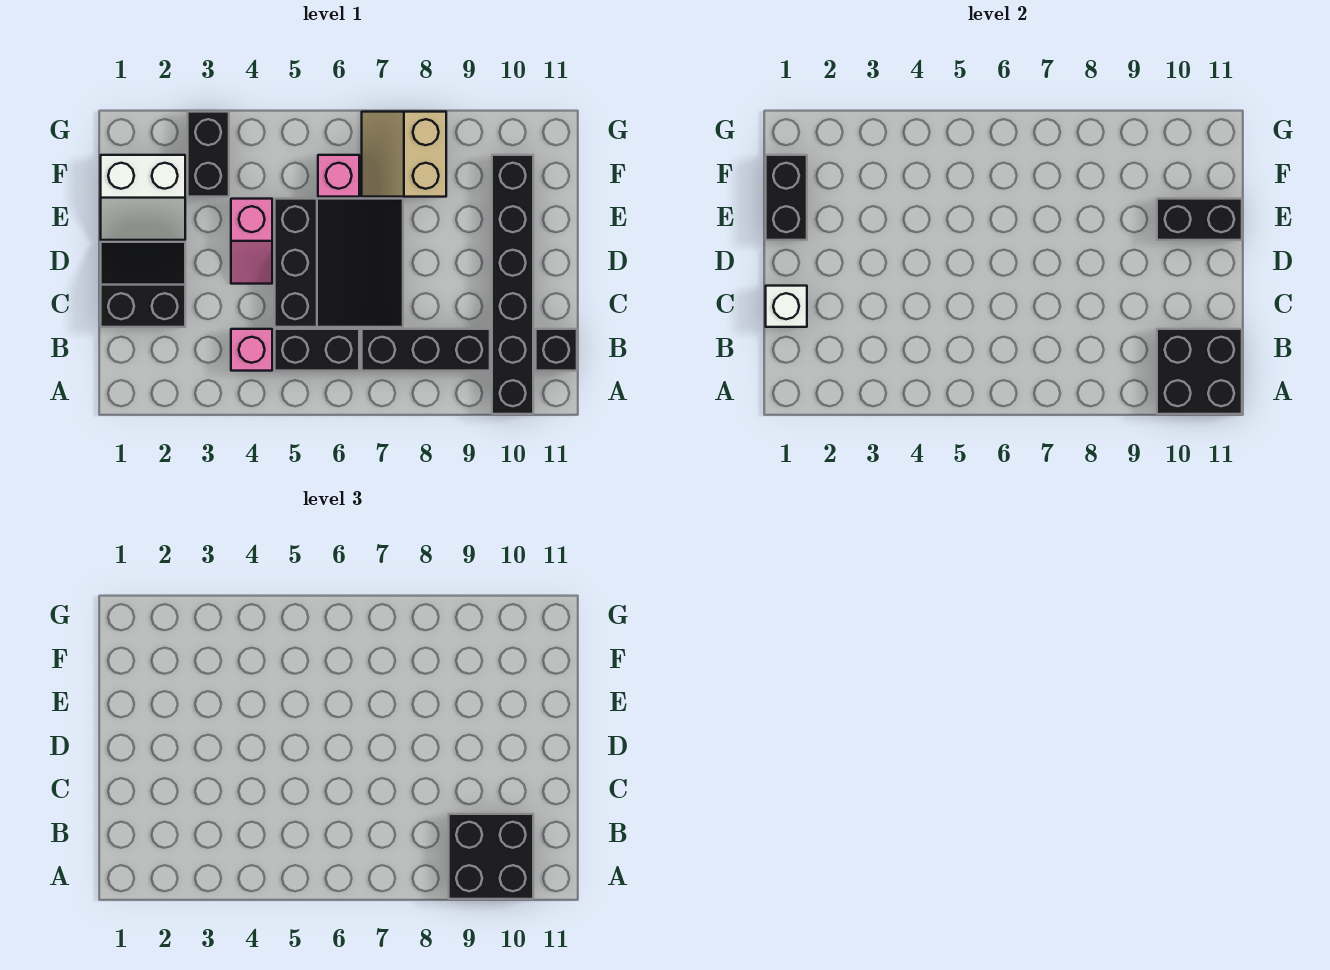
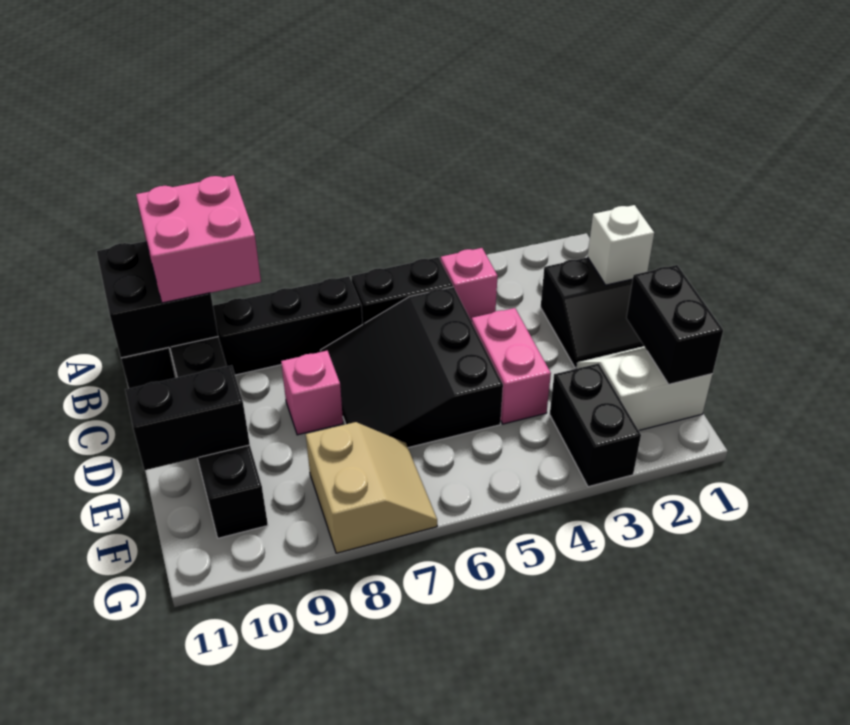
black brick A9:B10 level 3 -> pink brick A9:B10 level 3
pink slope D4:E4 level 1 top E -> pink brick D4:E4 level 1
pink brick F6 level 1 -> pink brick D8 level 1

